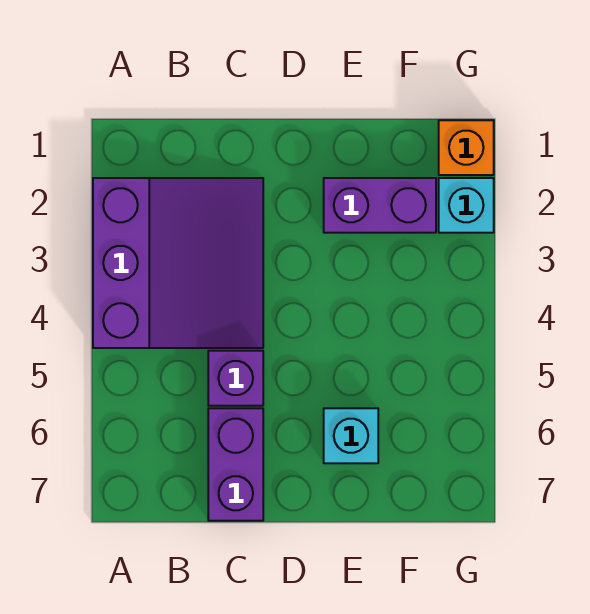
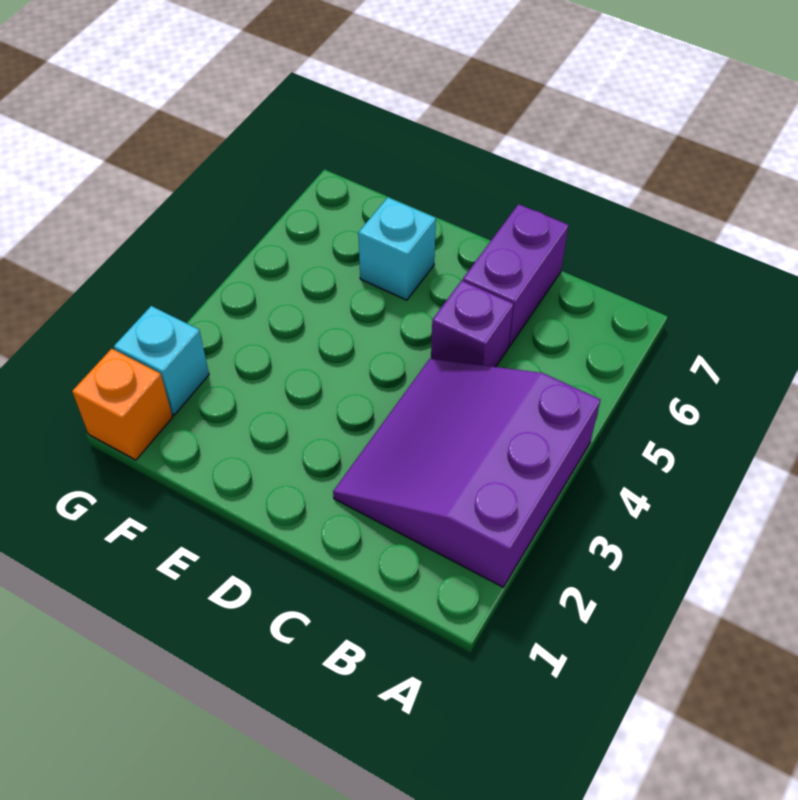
purple brick E2:F2 level 1 -> none

